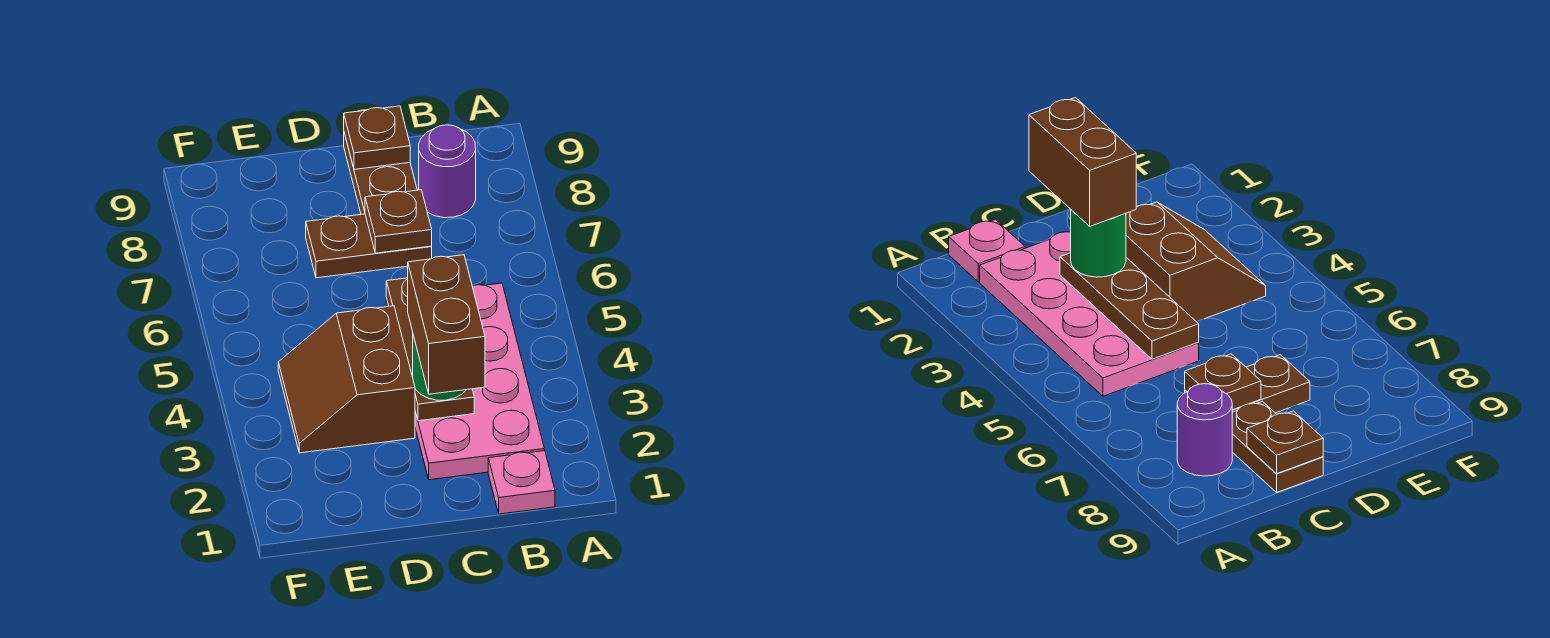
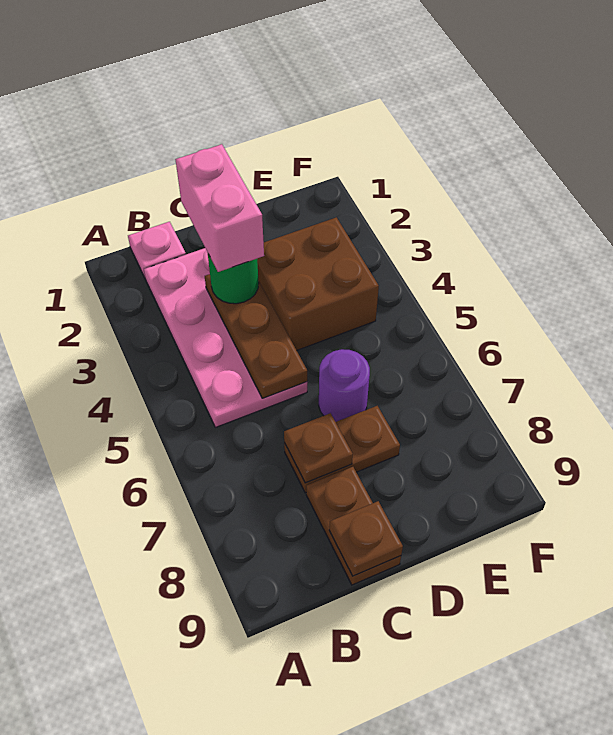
purple round brick B8 level 1 -> purple round brick D6 level 1
brown brick C2:C3 level 4 -> pink brick C2:C3 level 4
brown slope D3:E4 level 1 top D -> brown brick D3:E4 level 1

